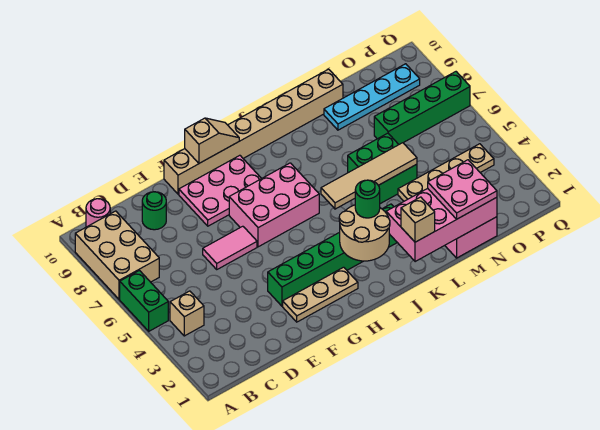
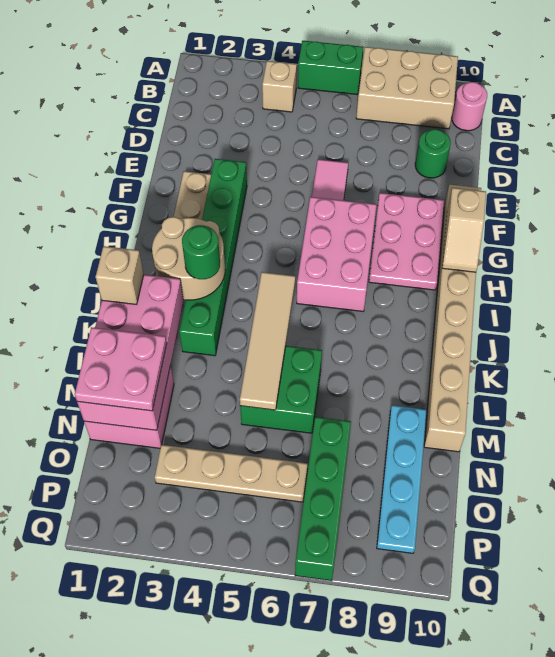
tan plate M4:P4 level 1 -> tan plate O3:O6 level 1

